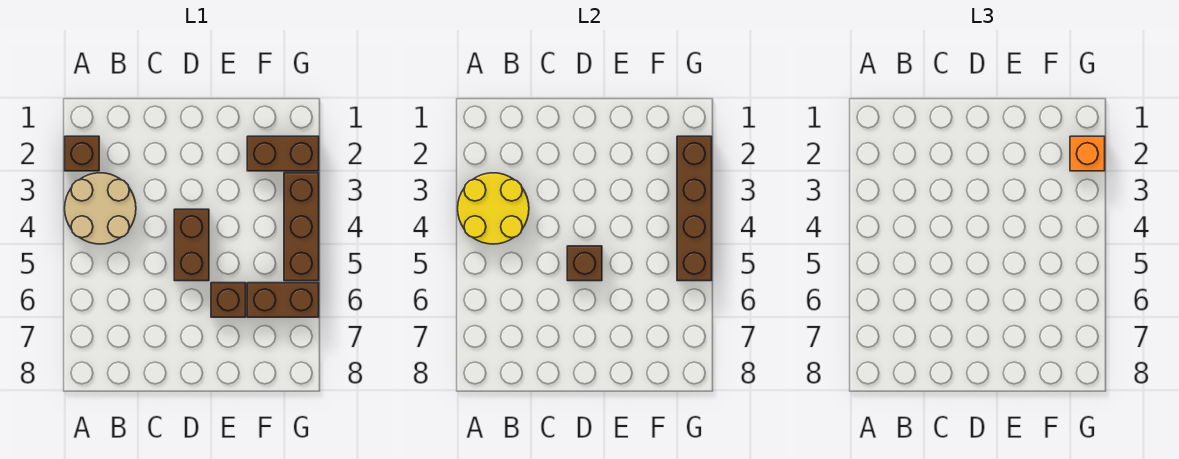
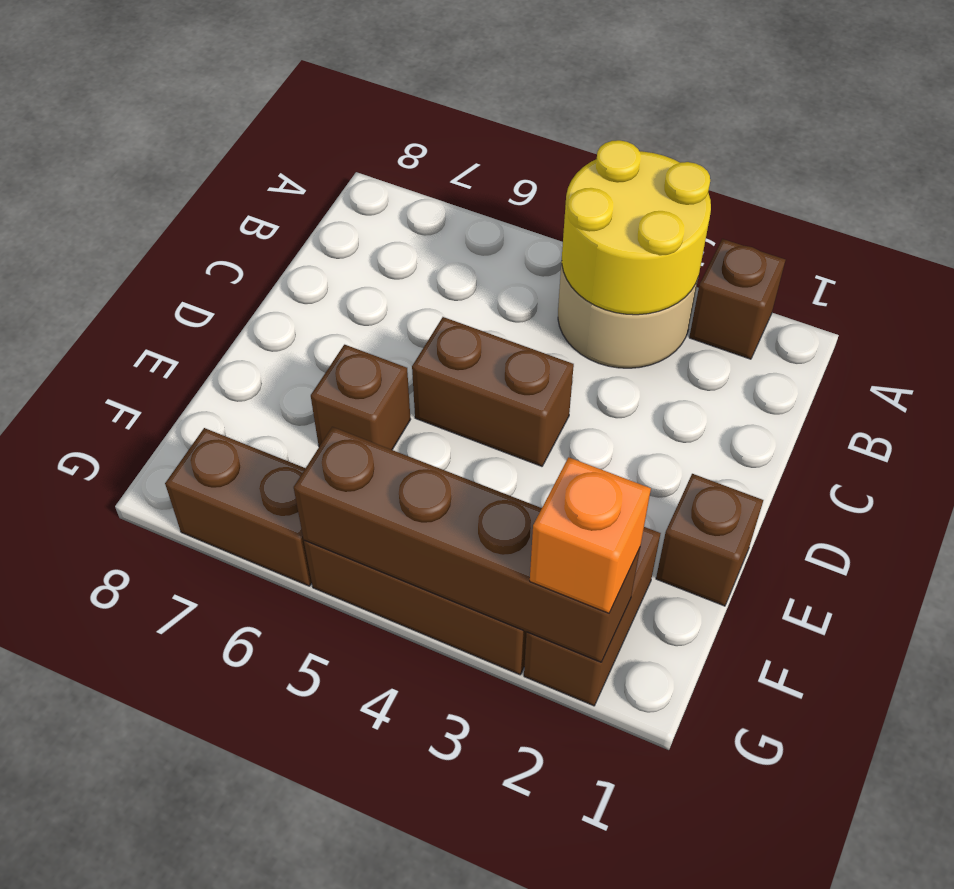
brown brick D5 level 2 -> brown brick E1 level 1
brown brick F6:G6 level 1 -> brown brick G6:G7 level 1

